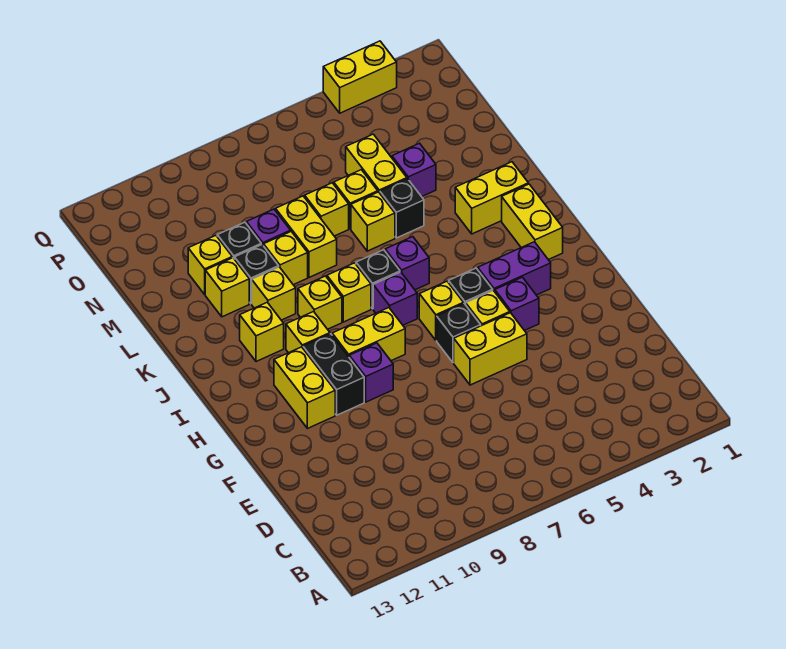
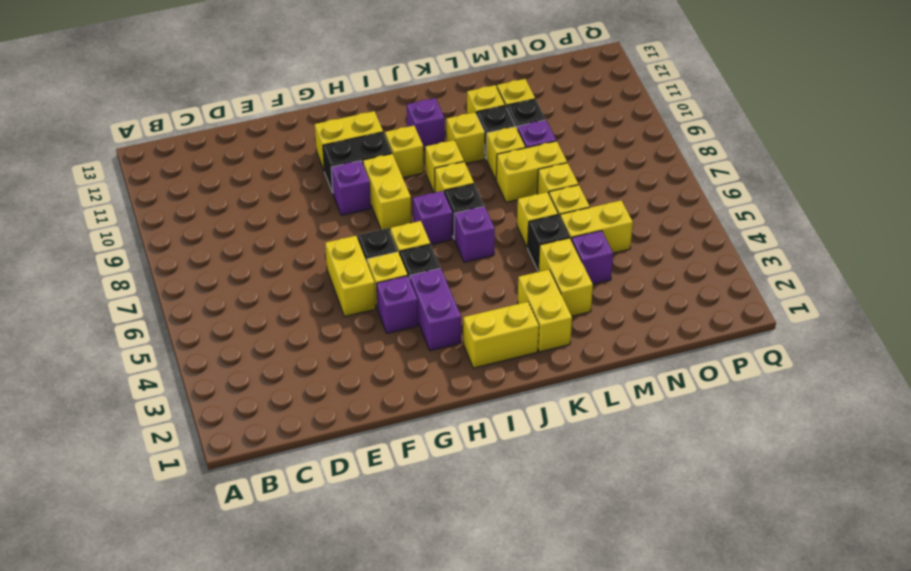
yellow brick J11 level 1 -> purple brick J11 level 1
yellow brick Q3:Q4 level 1 -> yellow brick L3:L4 level 1

